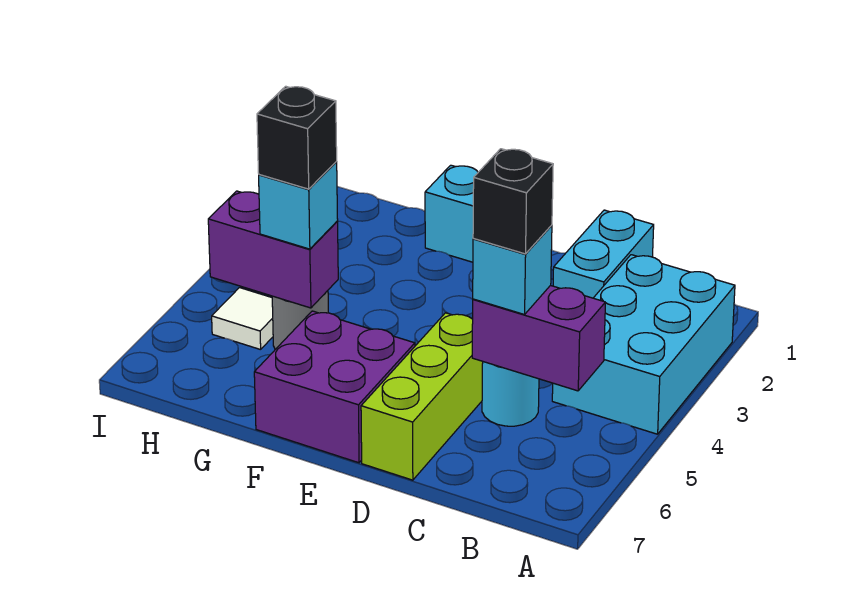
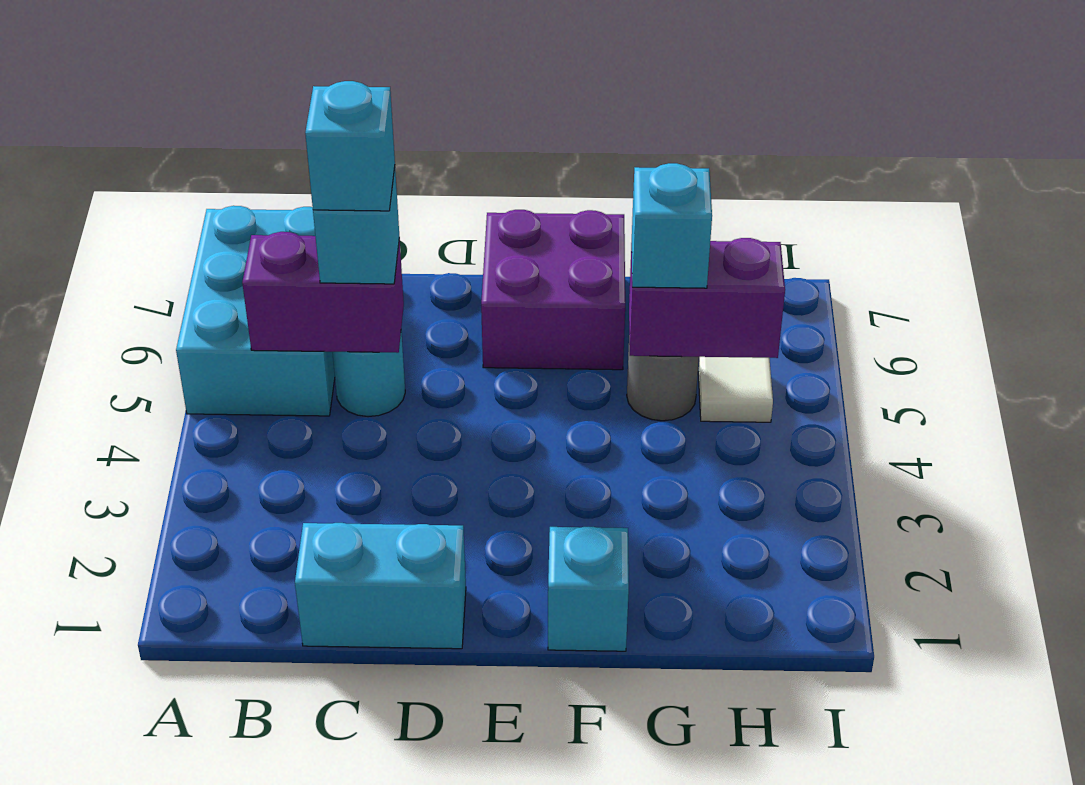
cyan brick A2:B4 level 1 -> cyan brick A5:B7 level 1
cyan brick C1:C2 level 1 -> cyan brick C1:D1 level 1
black brick C5 level 4 -> cyan brick C5 level 4
lime brick D5:D7 level 1 -> none
black brick G5 level 4 -> none

